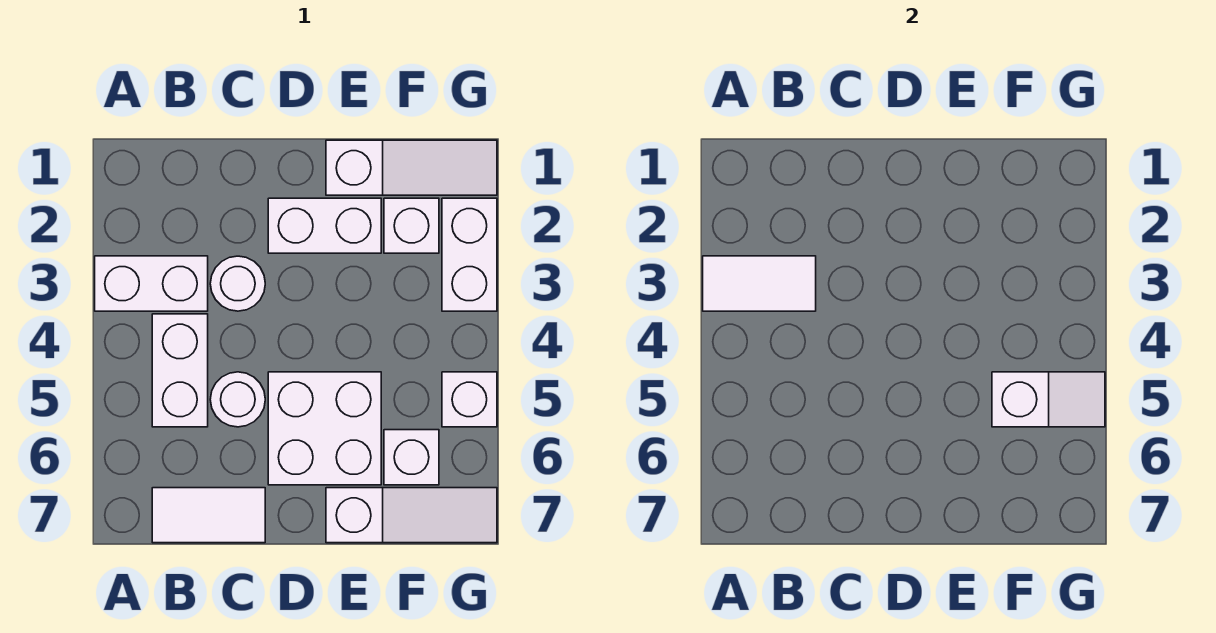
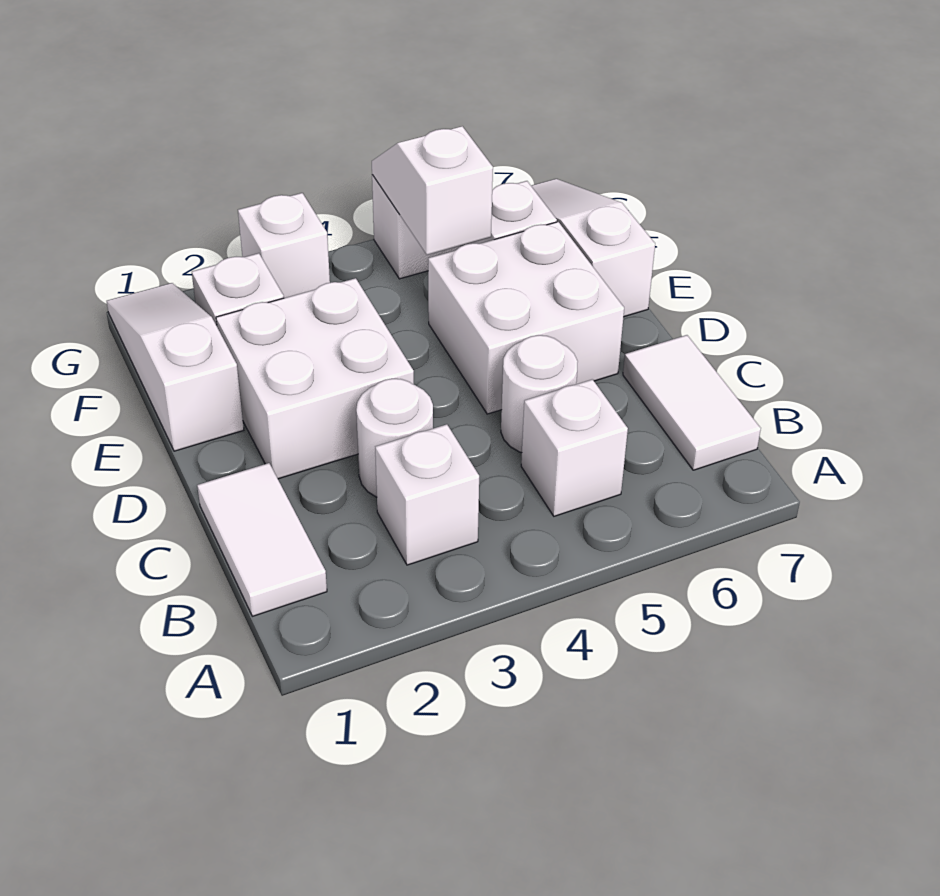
white brick A3:B3 level 1 -> white brick B3 level 1
white tile A3:B3 level 2 -> white tile B1:C1 level 1
white brick B4:B5 level 1 -> white brick B5 level 1
white brick D2:E2 level 1 -> white brick D2:E3 level 1
white brick G2:G3 level 1 -> white brick G3 level 1

